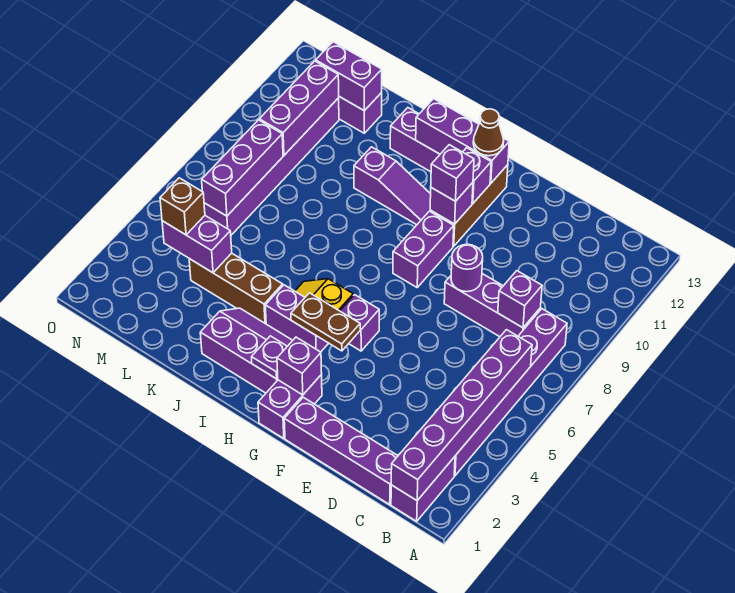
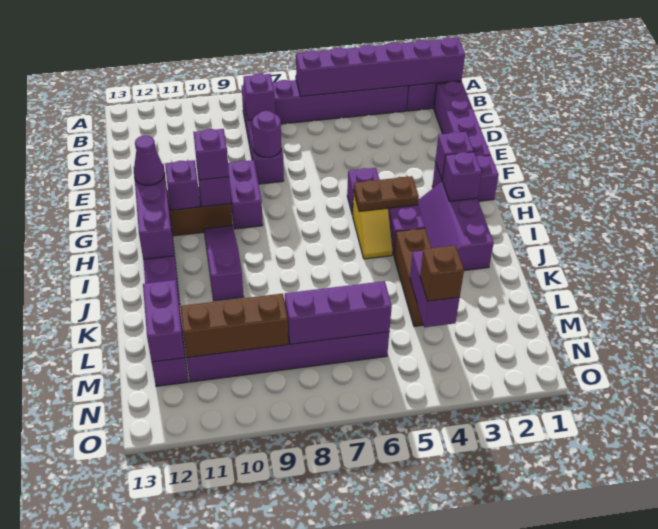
brown plate G4:H4 level 2 -> brown plate H4:H5 level 2
purple brick G8:G9 level 1 -> purple brick F9:G9 level 1
brown cone G12 level 3 -> purple cone G12 level 3
purple plate H2 level 2 -> purple brick H2 level 2
purple brick M9:M11 level 2 -> brown brick M9:M11 level 2

